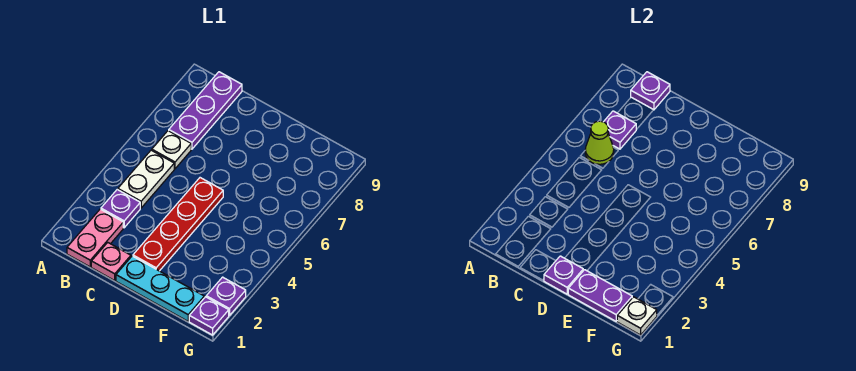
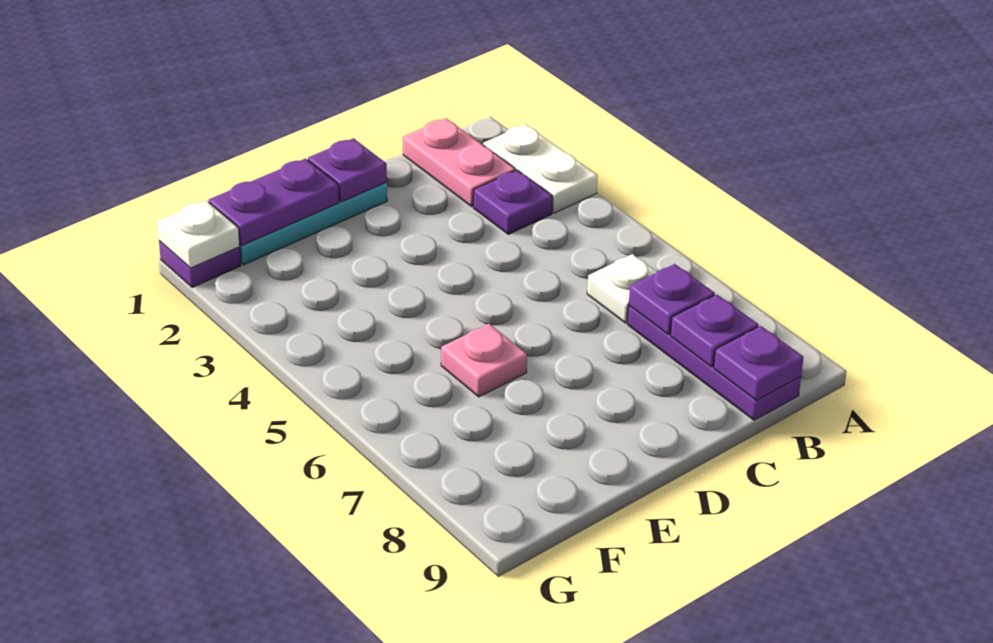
white plate B4:B5 level 1 -> white plate A2:A3 level 1
lime cone B6 level 2 -> none
pink plate C1 level 1 -> pink plate E6 level 1
red plate D2:D5 level 1 -> none
purple plate G2 level 1 -> purple plate B8 level 2

